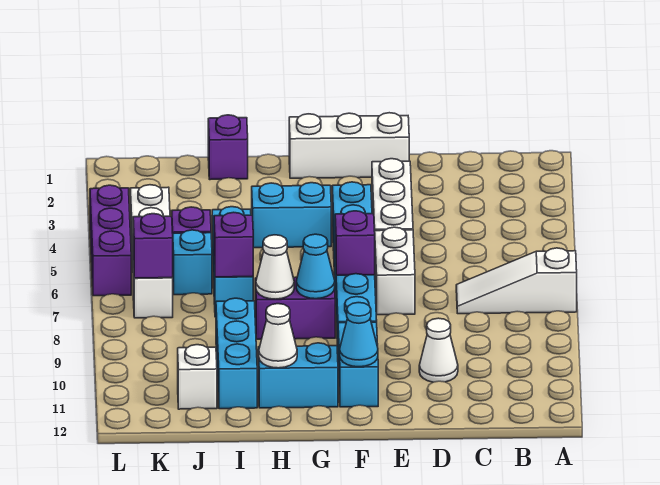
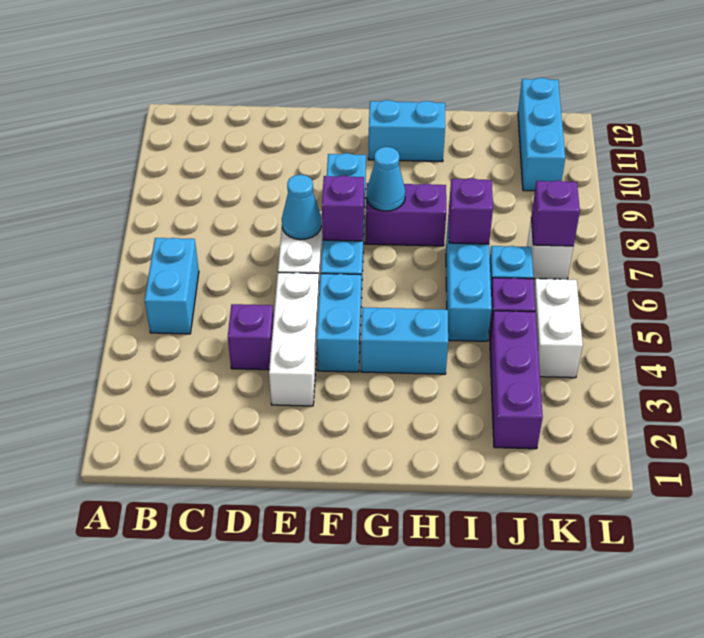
white slope A7:C7 level 1 top A -> none
white cone D10 level 1 -> none
white brick E1:G1 level 1 -> none
cyan brick F10:F11 level 1 -> cyan brick B5:B6 level 1
cyan cone F11 level 2 -> cyan cone E7 level 2
white cone H8 level 2 -> none
white cone H11 level 2 -> none
purple brick I1 level 1 -> purple brick D4 level 1
cyan brick I9:I11 level 1 -> cyan brick K10:K12 level 1
white brick J11 level 1 -> none
purple brick L4:L6 level 1 -> purple brick J2:J4 level 1

